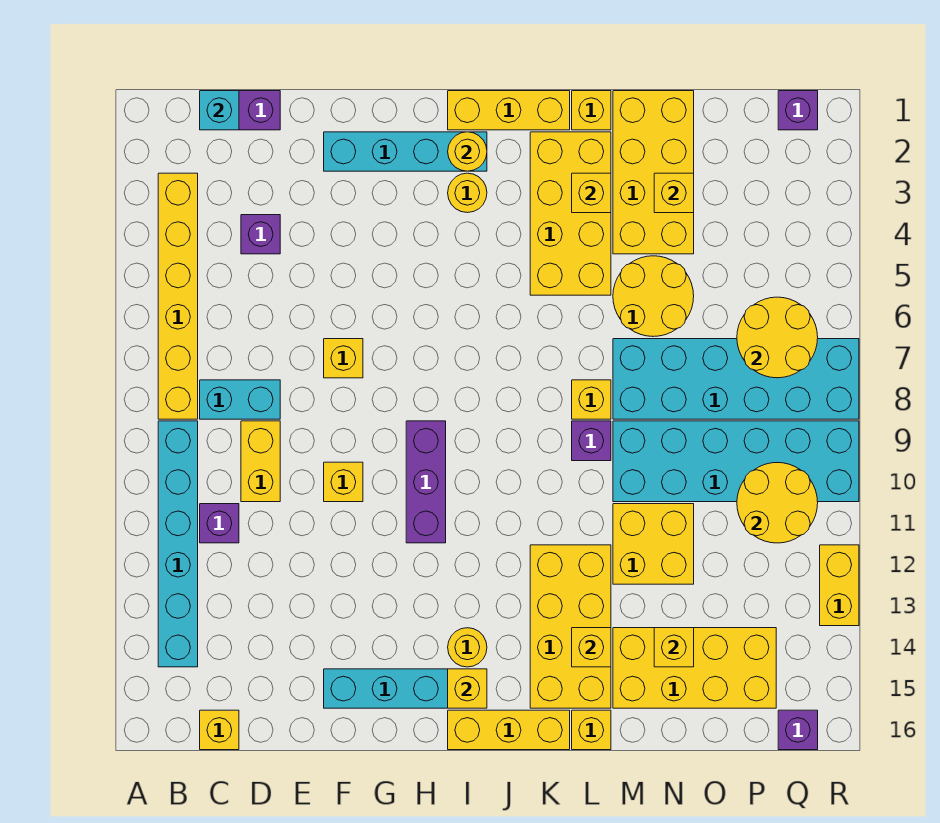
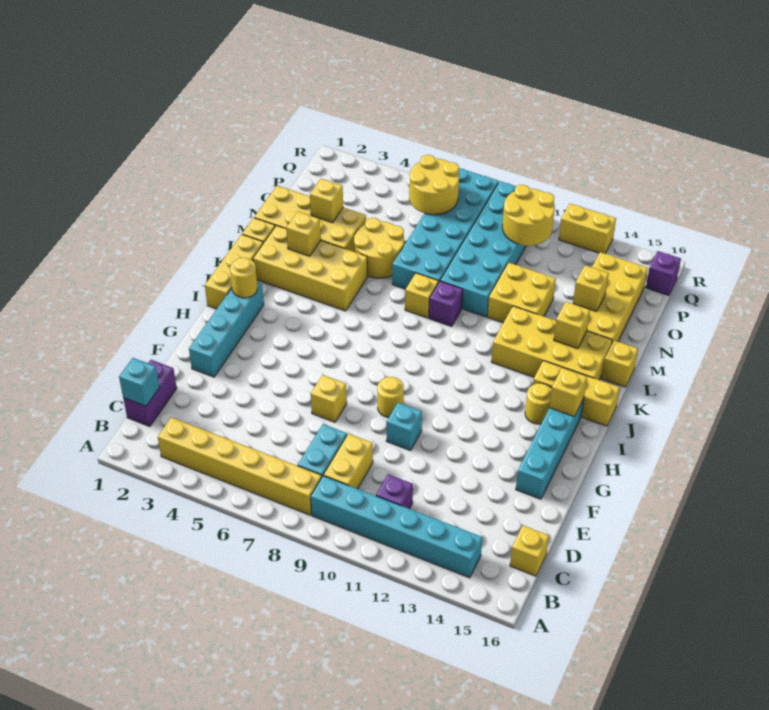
purple brick D4 level 1 -> none
yellow brick D9:D10 level 1 -> yellow brick C9:D9 level 1
yellow brick F10 level 1 -> cyan brick F10 level 1
purple brick H9:H11 level 1 -> none
yellow round brick I3 level 1 -> yellow round brick G9 level 1
yellow brick I16:K16 level 1 -> yellow brick J14:J16 level 1
purple brick Q1 level 1 -> none

